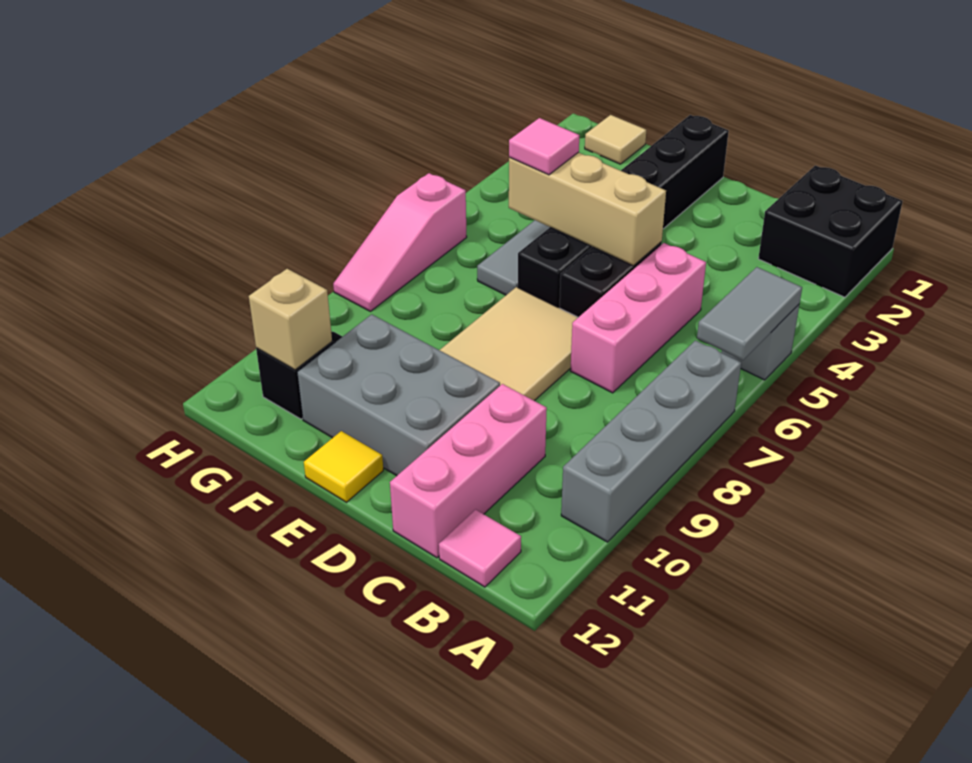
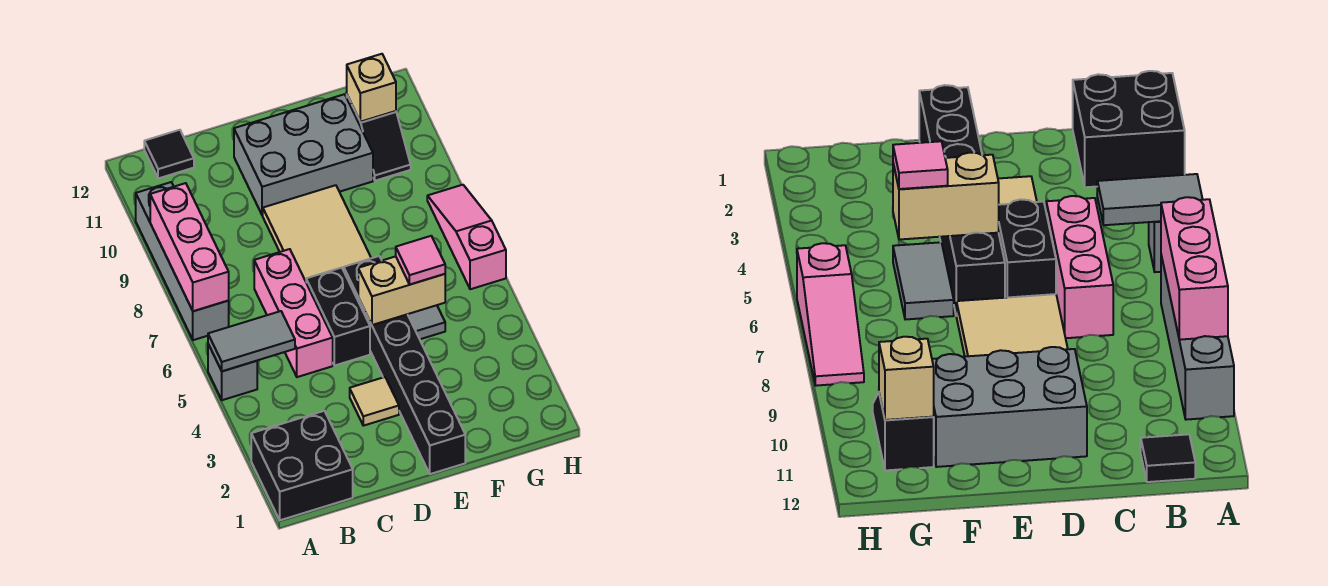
grey tile A5:A6 level 2 -> grey tile A5:B5 level 2
pink tile B12 level 1 -> black tile B12 level 1
pink brick C10:C12 level 1 -> pink brick A7:A9 level 2
tan brick D5:F5 level 2 -> tan brick E5:F5 level 2
yellow tile E12 level 1 -> none
tan tile G1 level 1 -> tan tile D3 level 1

